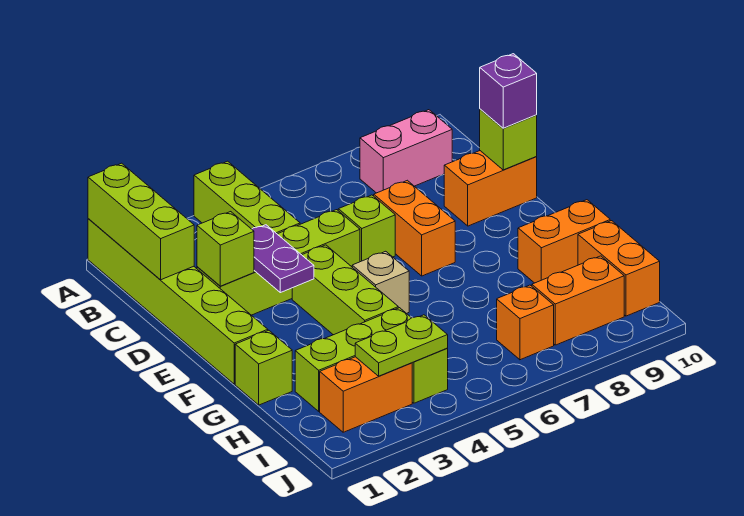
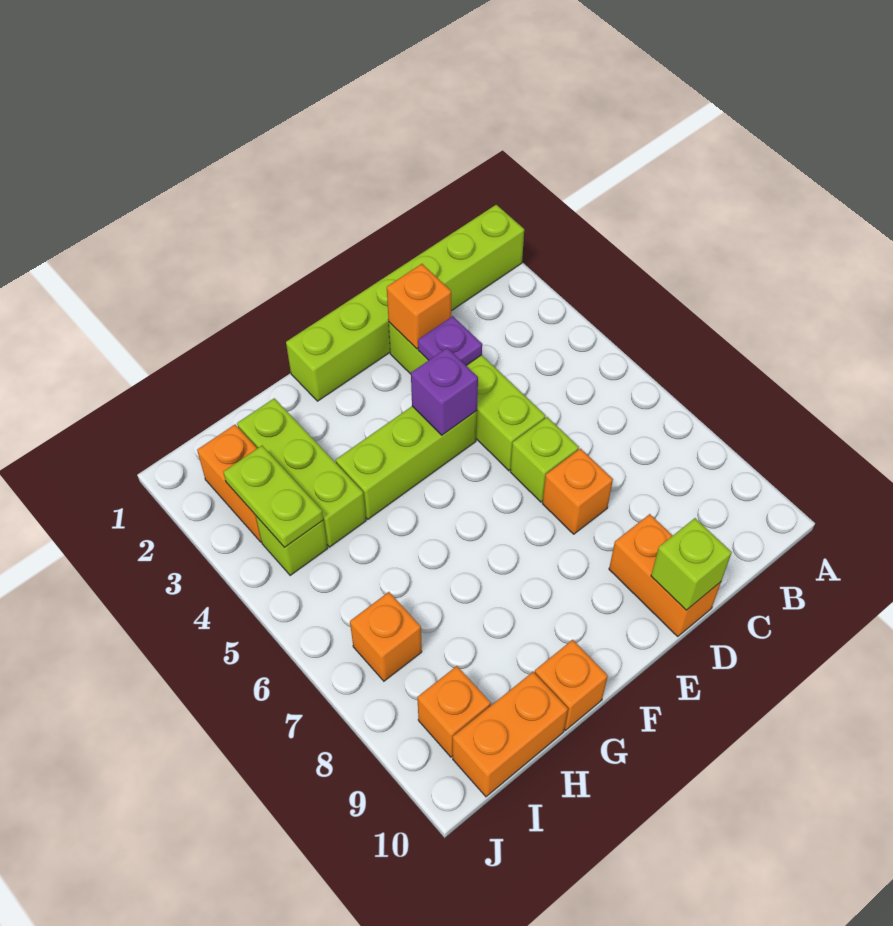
lime brick A1:C1 level 2 -> none
lime brick A4:C4 level 1 -> none
pink brick B8:B9 level 1 -> none
lime brick D2 level 2 -> orange brick D2 level 2
purple plate D3:E3 level 2 -> purple plate D3 level 2
orange brick D7:E7 level 1 -> orange brick D7 level 1
purple brick D10 level 3 -> purple brick E4 level 2
tan brick F5 level 1 -> none
lime brick G1 level 1 -> none
orange brick G9:G10 level 1 -> orange brick G10 level 1
orange brick I8:I9 level 1 -> orange brick I9 level 1

